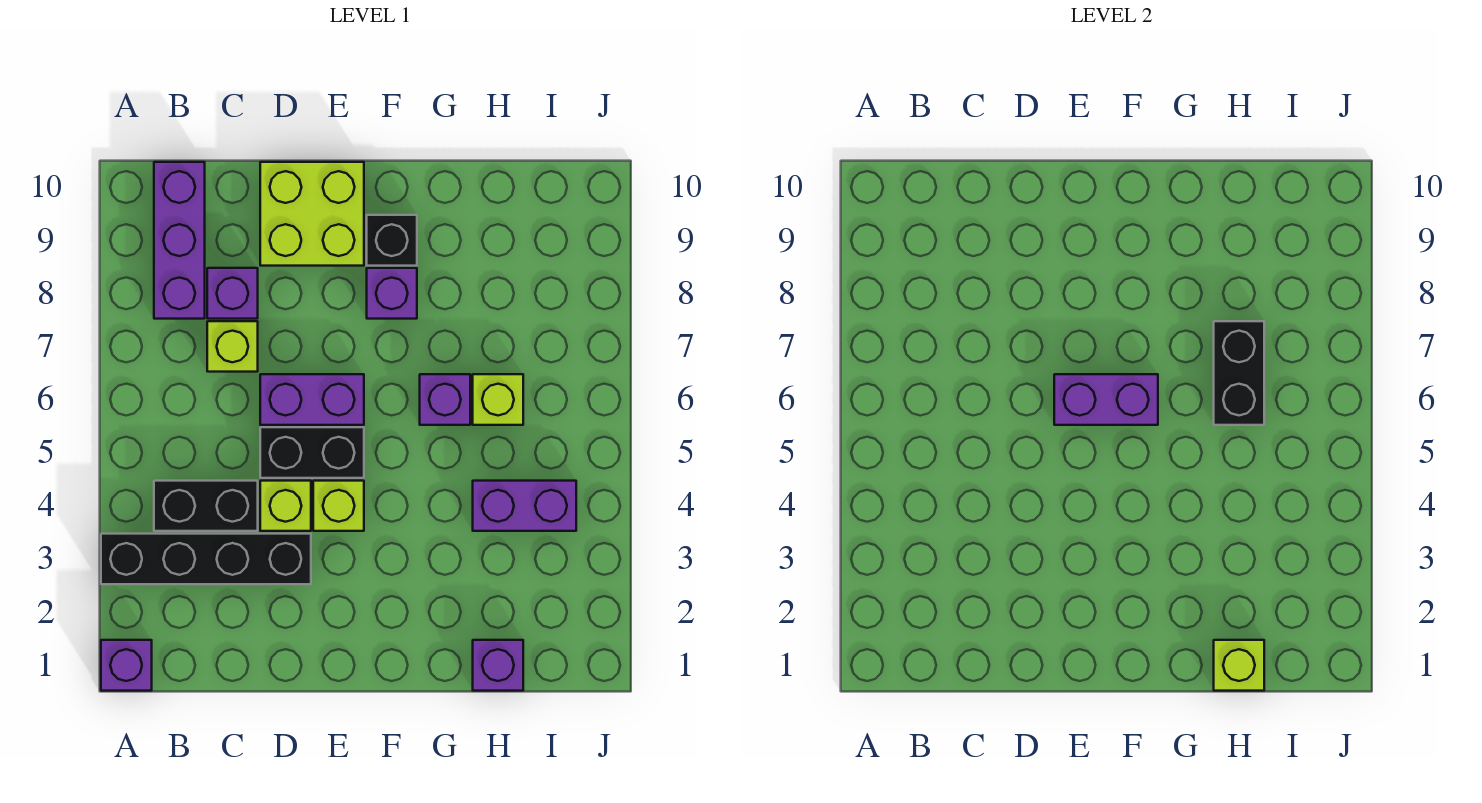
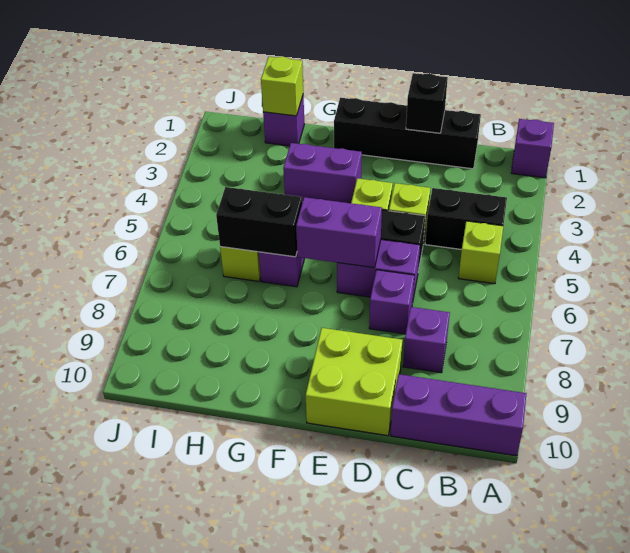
black brick A3:D3 level 1 -> black brick C1:F1 level 1
purple brick B8:B10 level 1 -> purple brick A10:C10 level 1
lime brick C7 level 1 -> lime brick B5 level 1
purple brick F8 level 1 -> purple brick D7 level 1
black brick F9 level 1 -> black brick D1 level 2
purple brick H4:I4 level 1 -> purple brick F3:G3 level 1
black brick H6:H7 level 2 -> black brick G6:H6 level 2

